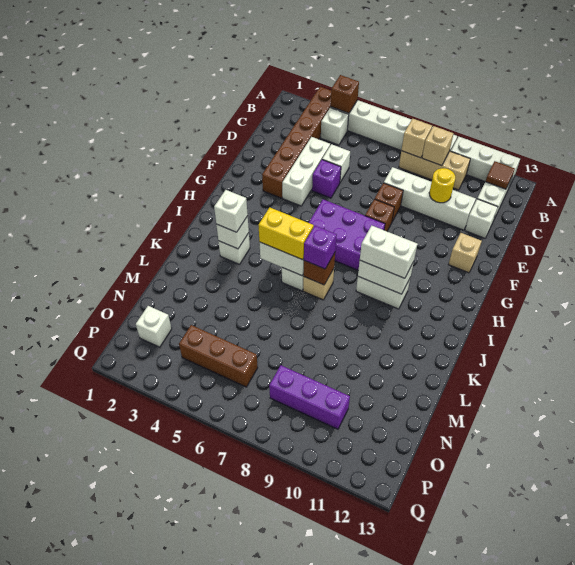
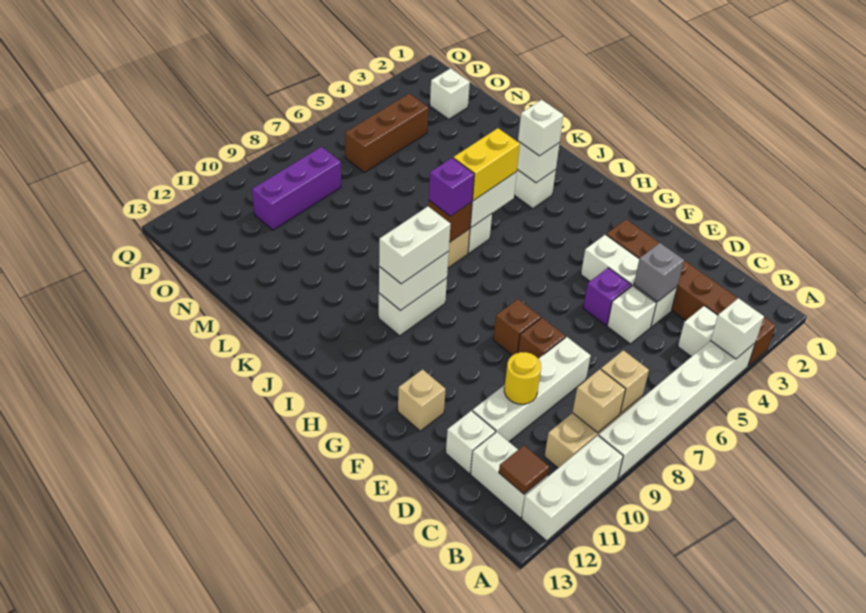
brown brick A4 level 2 -> white brick A4 level 2
none -> grey brick D4 level 2
purple brick G6:H8 level 1 -> none

